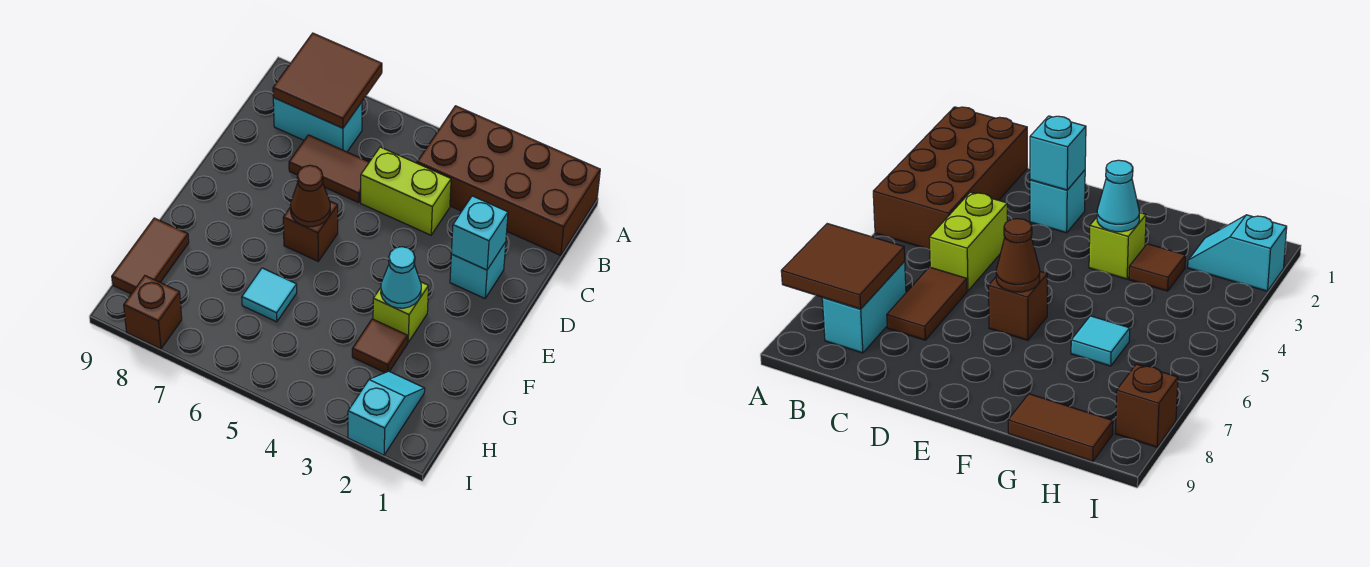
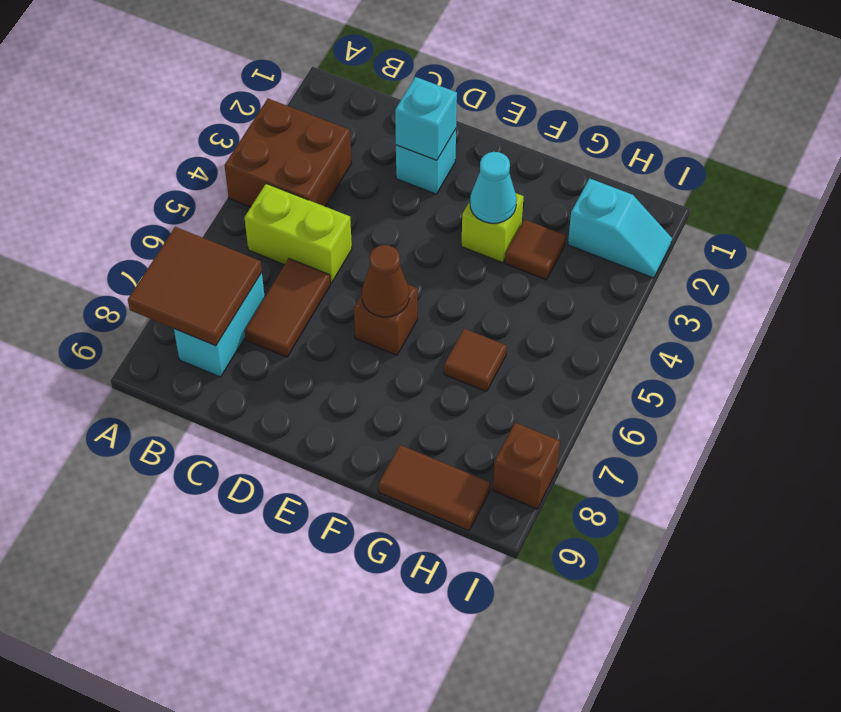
brown brick A1:B4 level 1 -> brown brick A3:B4 level 1
lime brick C4:C5 level 1 -> lime brick B5:C5 level 1
cyan tile G6 level 1 -> brown tile G6 level 1
cyan slope H2:I2 level 1 top I -> cyan slope H2:I2 level 1 top H

